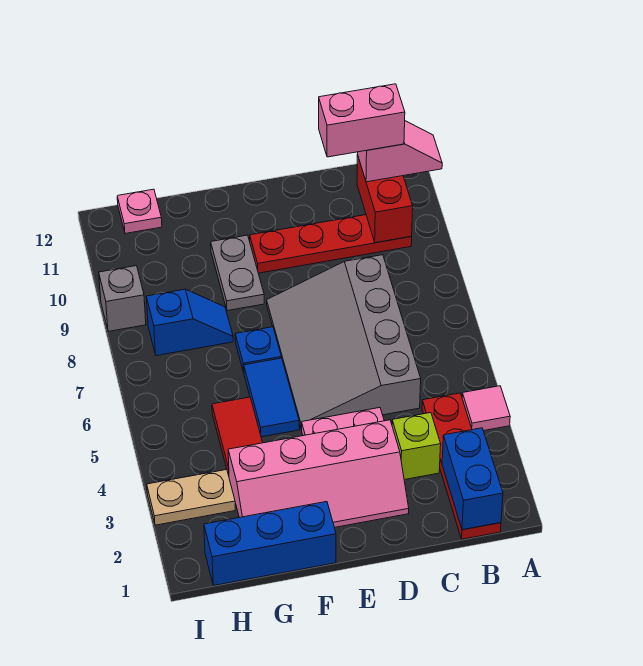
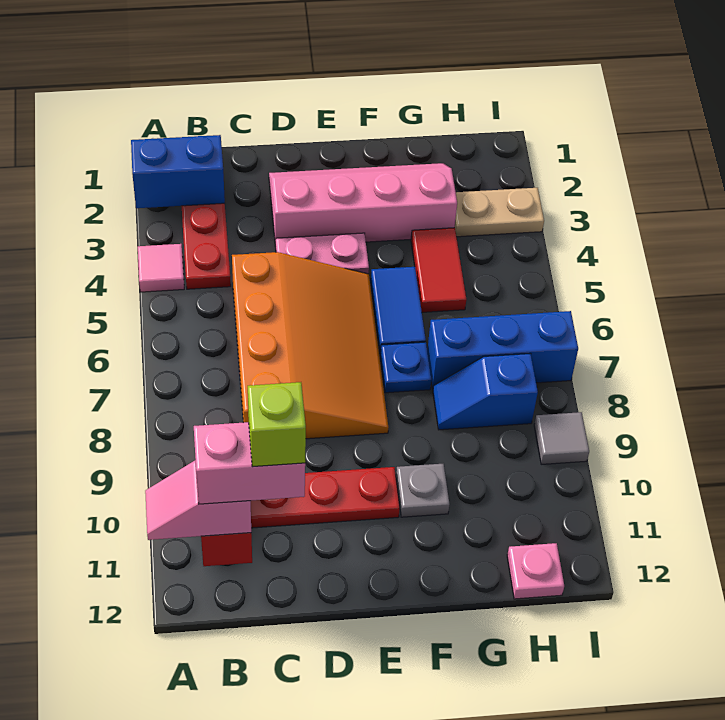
blue brick B1:B2 level 2 -> blue brick A2:B2 level 2
lime brick C3 level 1 -> lime brick C11 level 5
grey slope C5:E8 level 1 top C -> orange slope C5:E8 level 1 top C
blue brick F1:H1 level 1 -> blue brick G7:I7 level 1
grey plate F9:F10 level 1 -> grey plate F10 level 1
grey brick I9 level 1 -> grey tile I9 level 1

